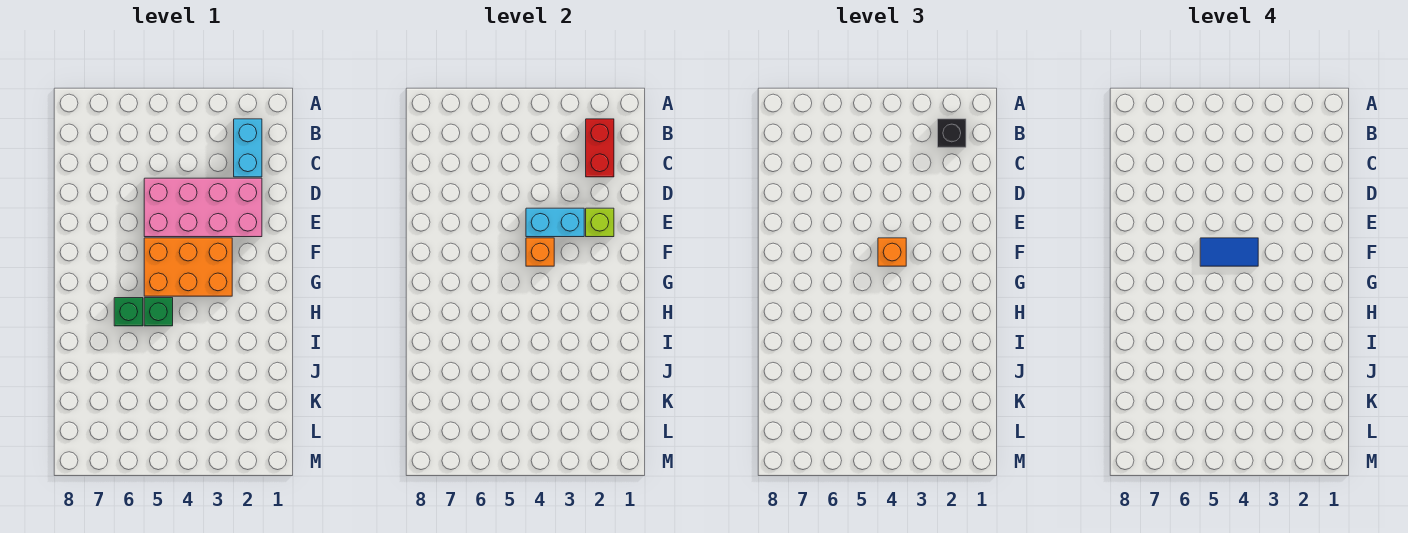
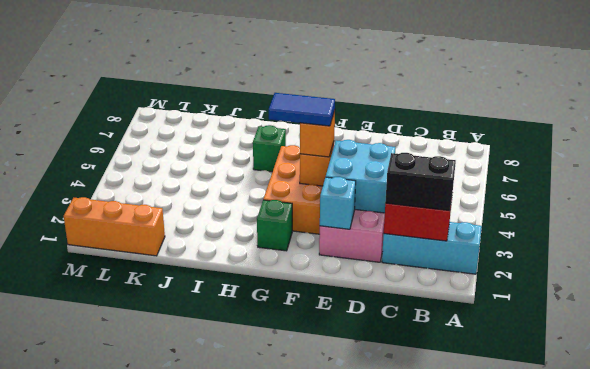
cyan brick B2:C2 level 1 -> cyan brick A2:C2 level 1
black brick B2 level 3 -> black brick B2:C2 level 3
lime brick E2 level 2 -> cyan brick E2 level 2
cyan brick E3:E4 level 2 -> cyan brick D3:E4 level 2
blue tile F4:F5 level 4 -> blue tile F4:G4 level 4
green brick H5 level 1 -> green brick G2 level 1
none -> orange brick K1:M1 level 1

